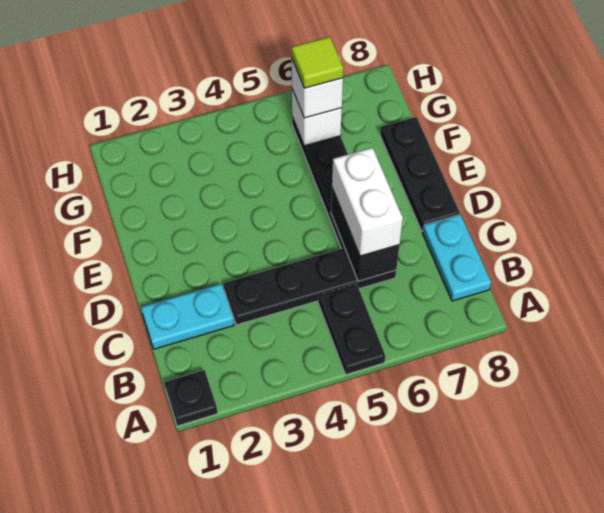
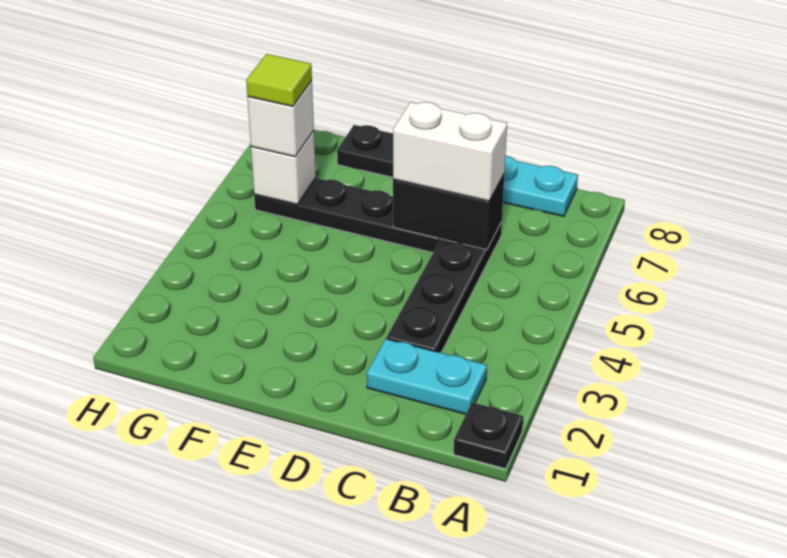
black plate A5:B5 level 1 -> none
cyan plate C1:C2 level 1 -> cyan plate B2:C2 level 1

